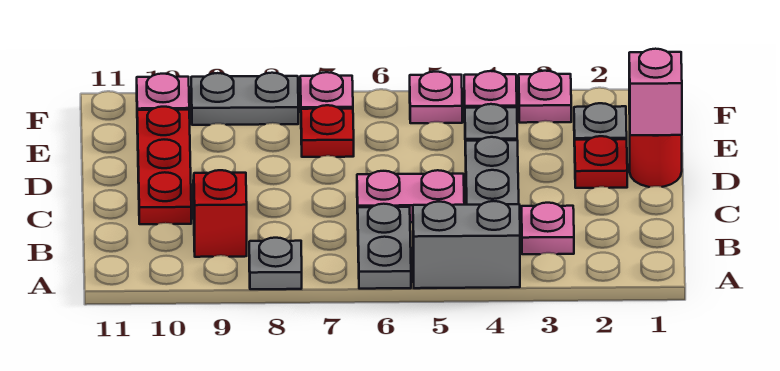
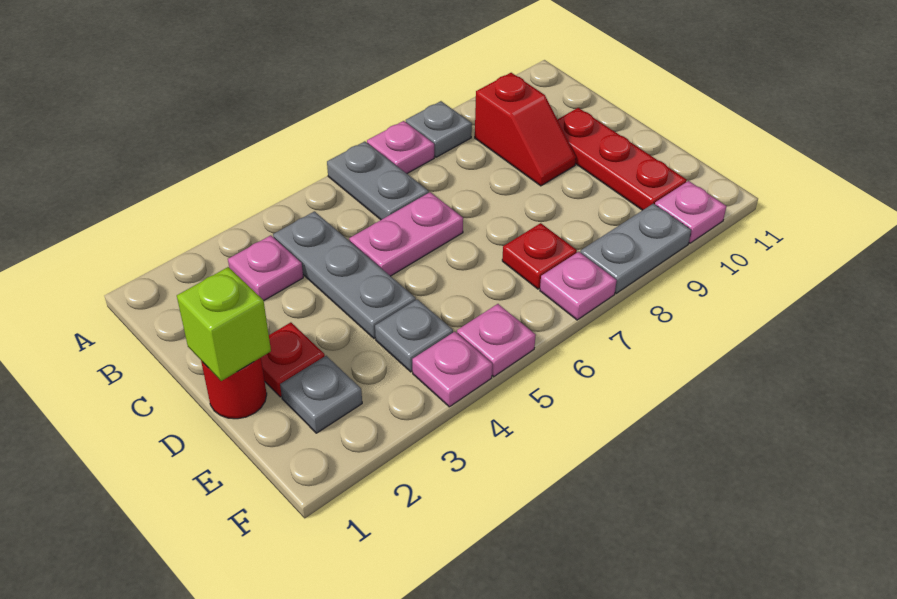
grey brick A4:A5 level 1 -> none
pink brick D1 level 2 -> lime brick D1 level 2
pink plate F3 level 1 -> pink plate A7 level 1

